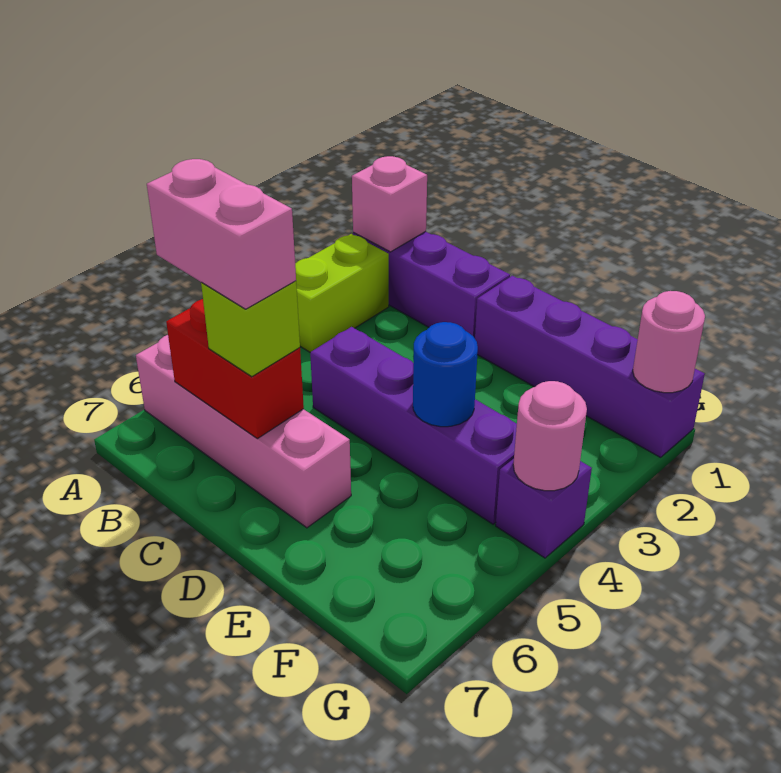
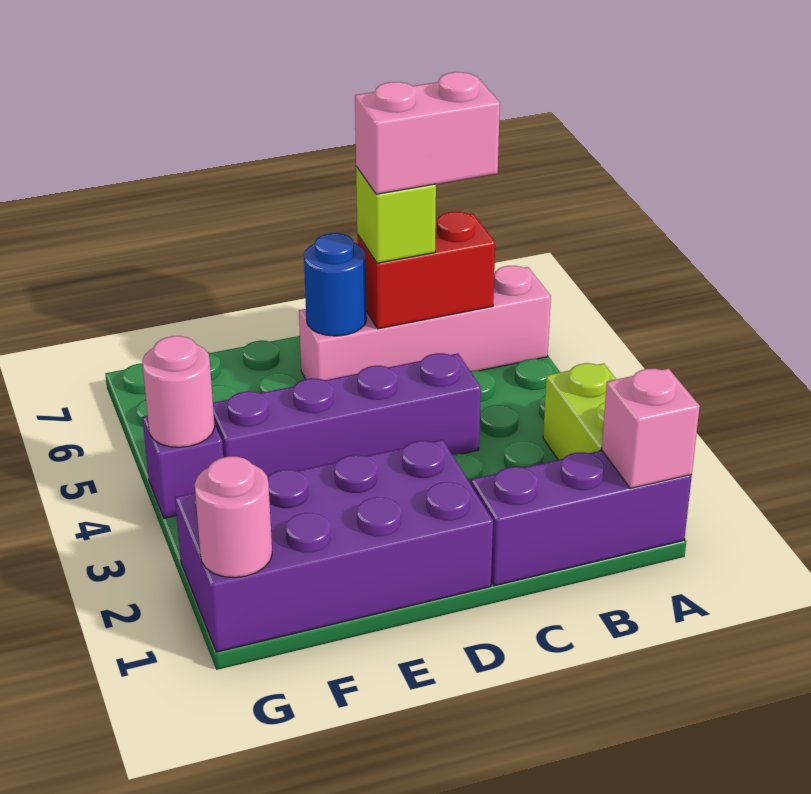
purple brick D1:G1 level 1 -> purple brick D1:G2 level 1
blue round brick E4 level 2 -> blue round brick D6 level 2

